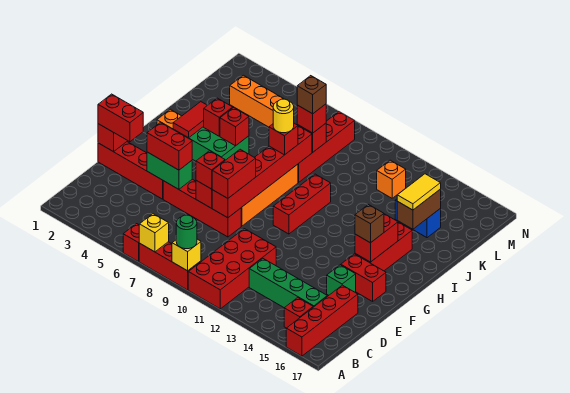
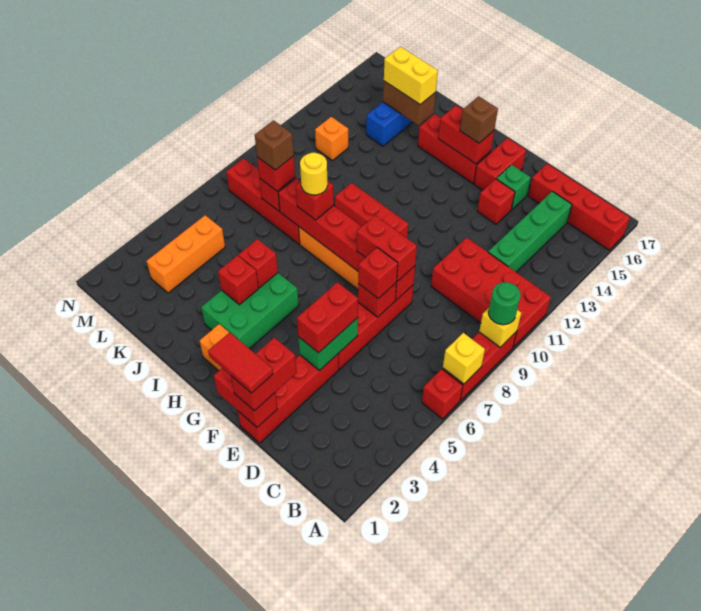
red brick B15 level 1 -> red brick E14 level 1
red tile H3:I3 level 2 -> red tile E1:F1 level 4
yellow tile J15:K15 level 3 -> yellow brick J15:K15 level 3

